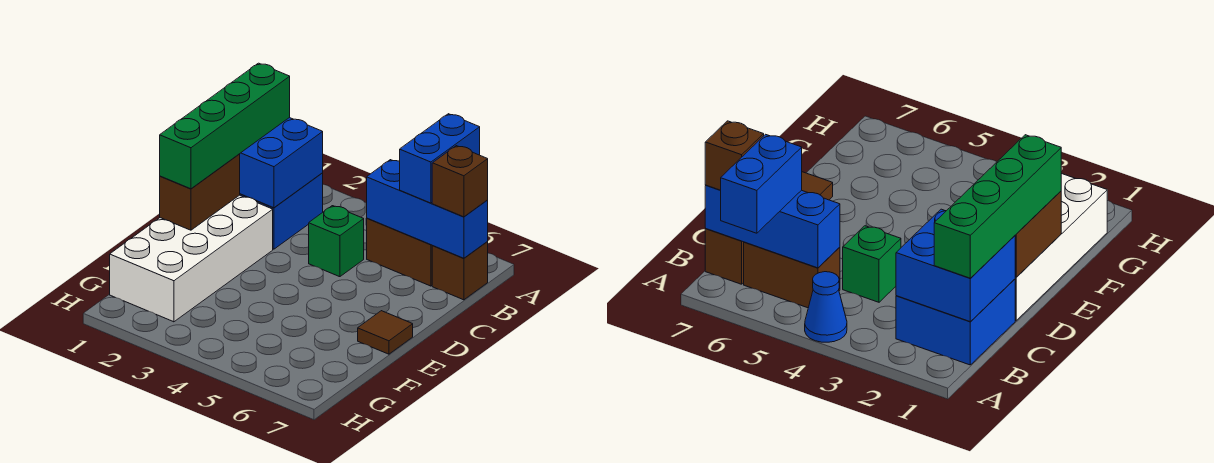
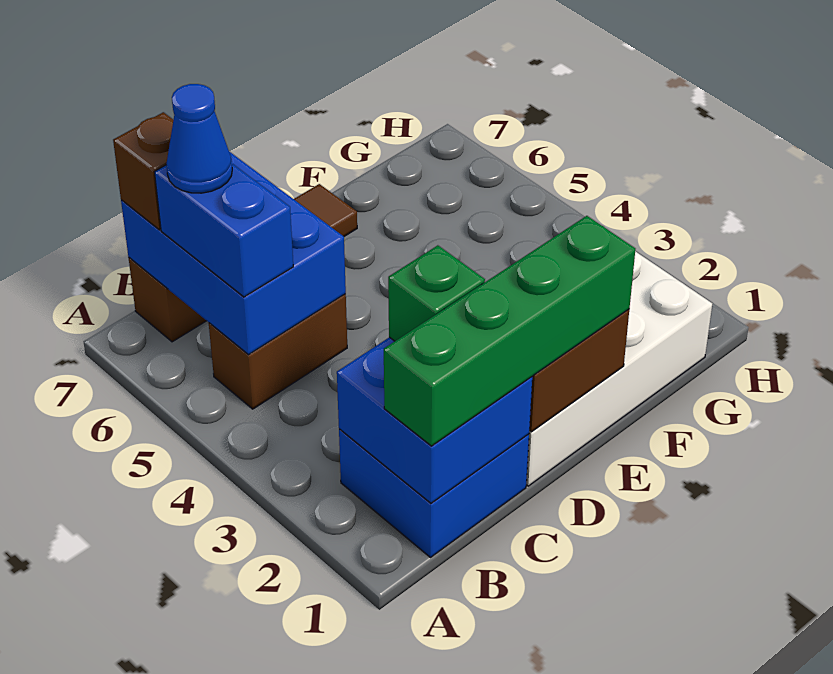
blue cone A4 level 1 -> blue cone B6 level 4
blue brick A6:B6 level 3 -> blue brick B5:B6 level 3
brown brick B5:B6 level 1 -> brown brick B5:C5 level 1
blue brick B5:B7 level 2 -> blue brick B5:C7 level 2
green brick C4 level 1 -> green brick C2 level 3

